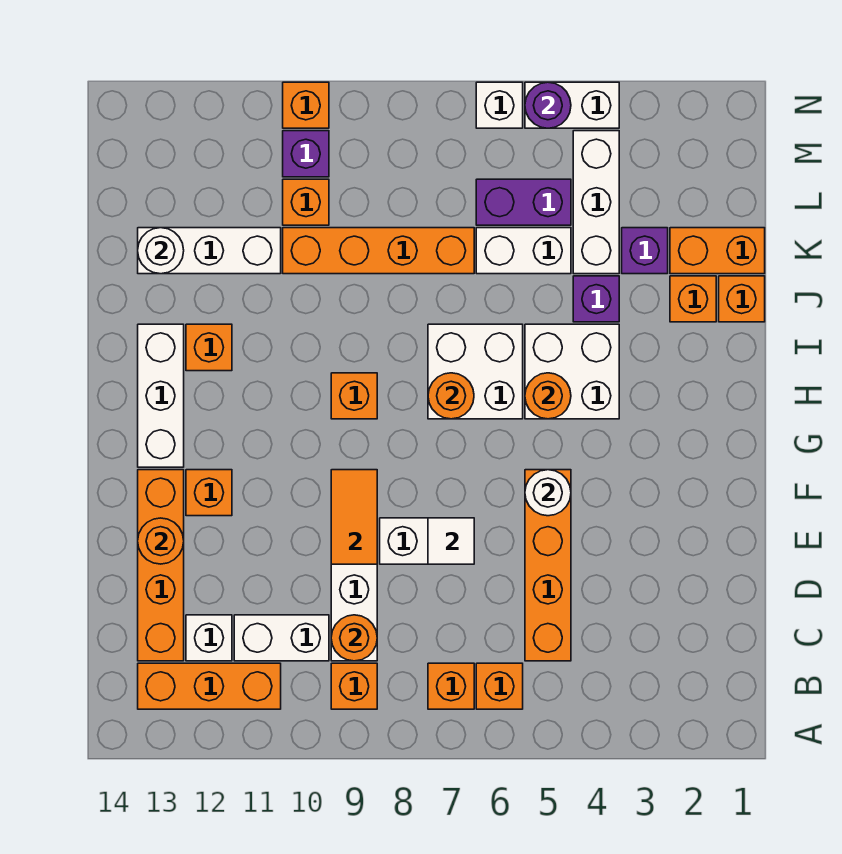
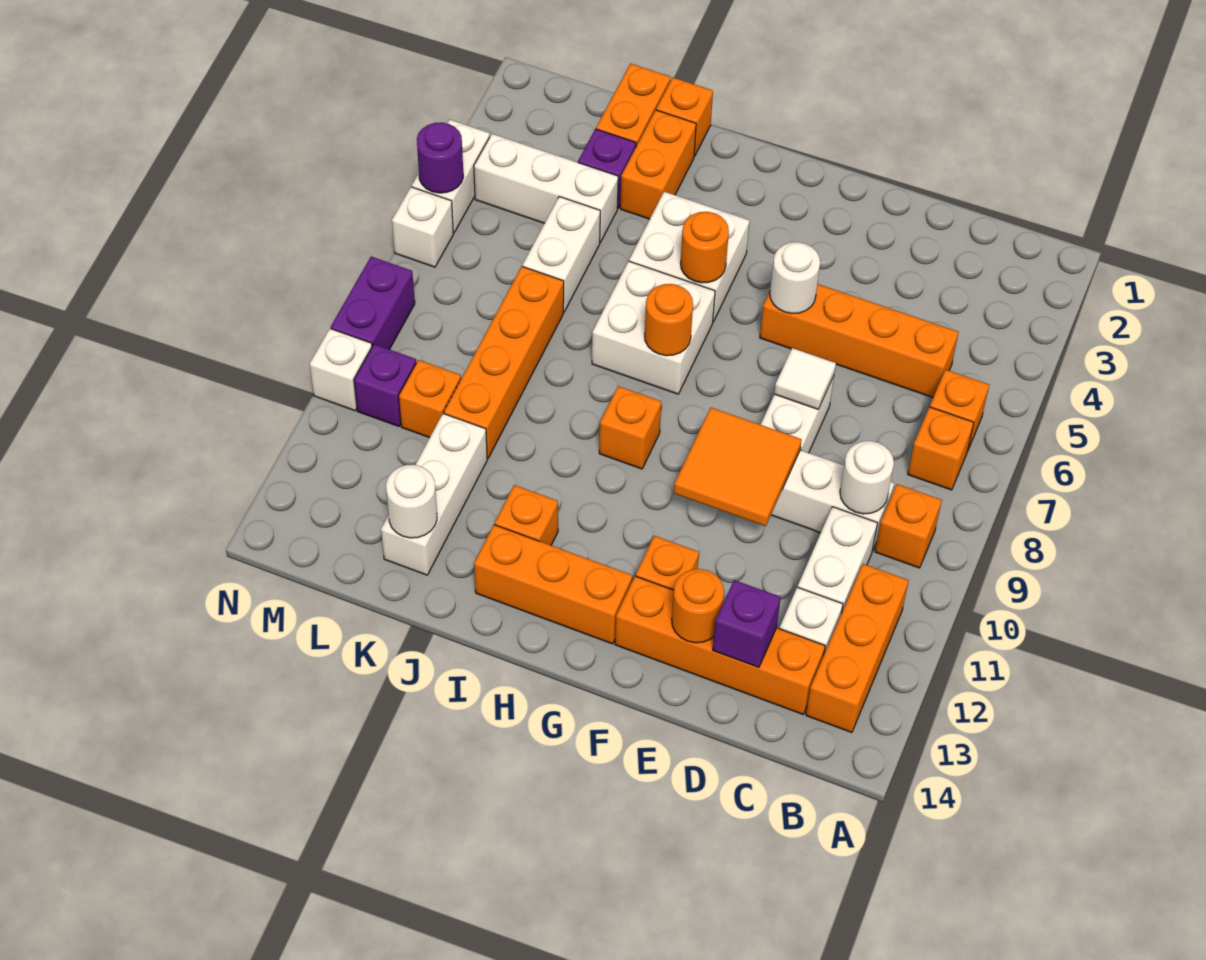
orange round brick C9 level 2 -> white round brick C9 level 2
orange tile E9:F9 level 2 -> orange tile E9:F10 level 2
white brick G13:I13 level 1 -> orange brick G13:I13 level 1
orange brick J2 level 1 -> orange brick J2:J3 level 1
purple brick J4 level 1 -> purple brick D13 level 2
purple brick L5:L6 level 1 -> purple brick N8:N9 level 1
orange brick N10 level 1 -> white brick N10 level 1

